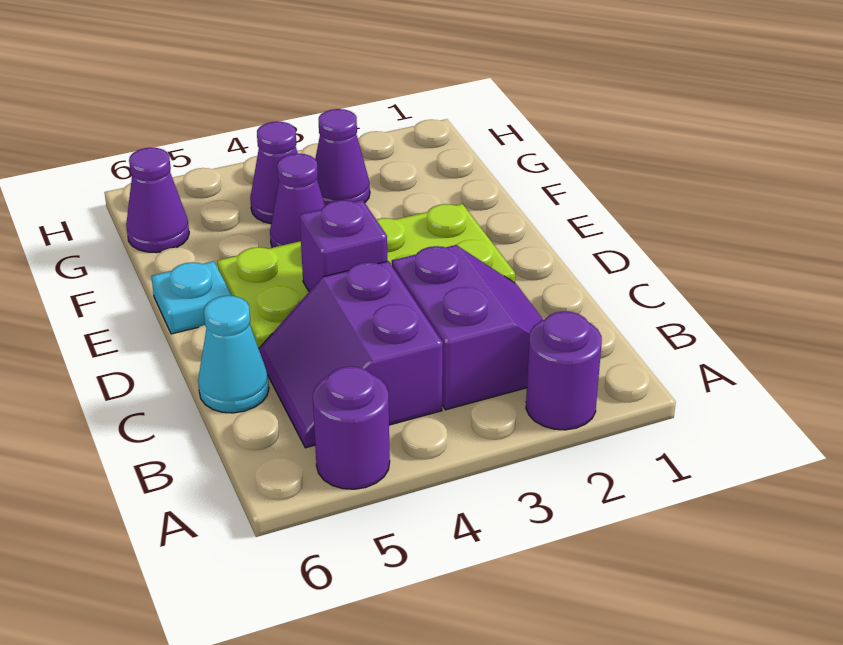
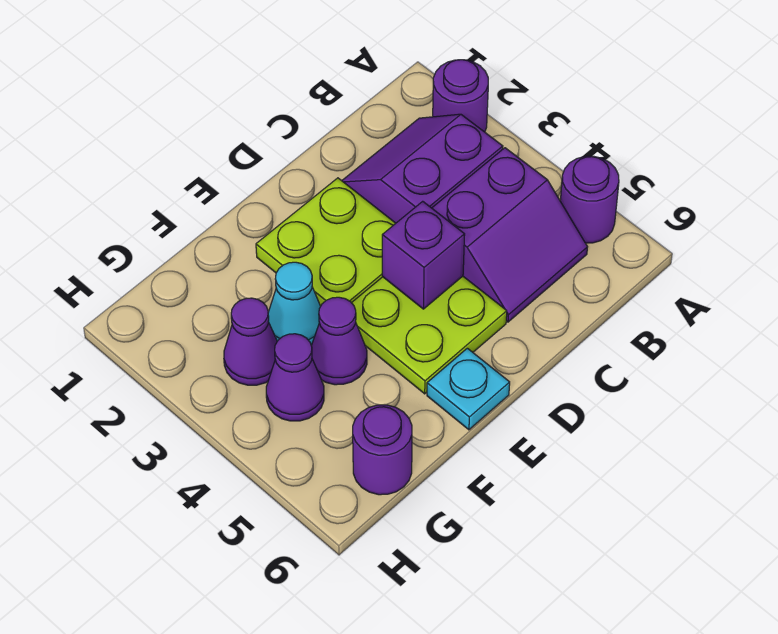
cyan cone C6 level 1 -> cyan cone F3 level 1
purple cone G6 level 1 -> purple round brick G6 level 1

